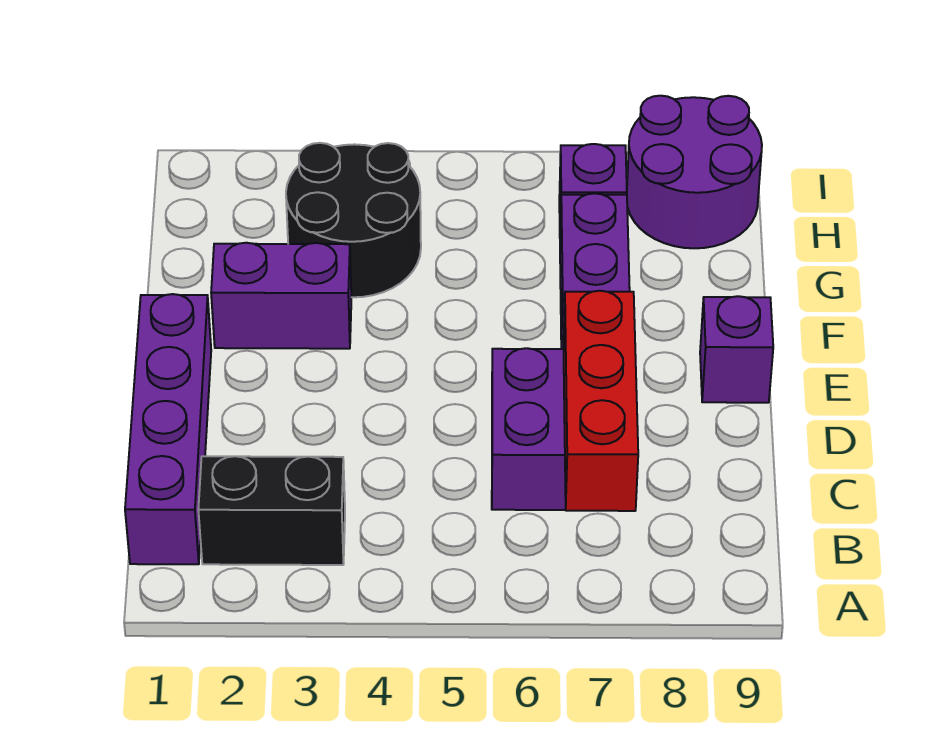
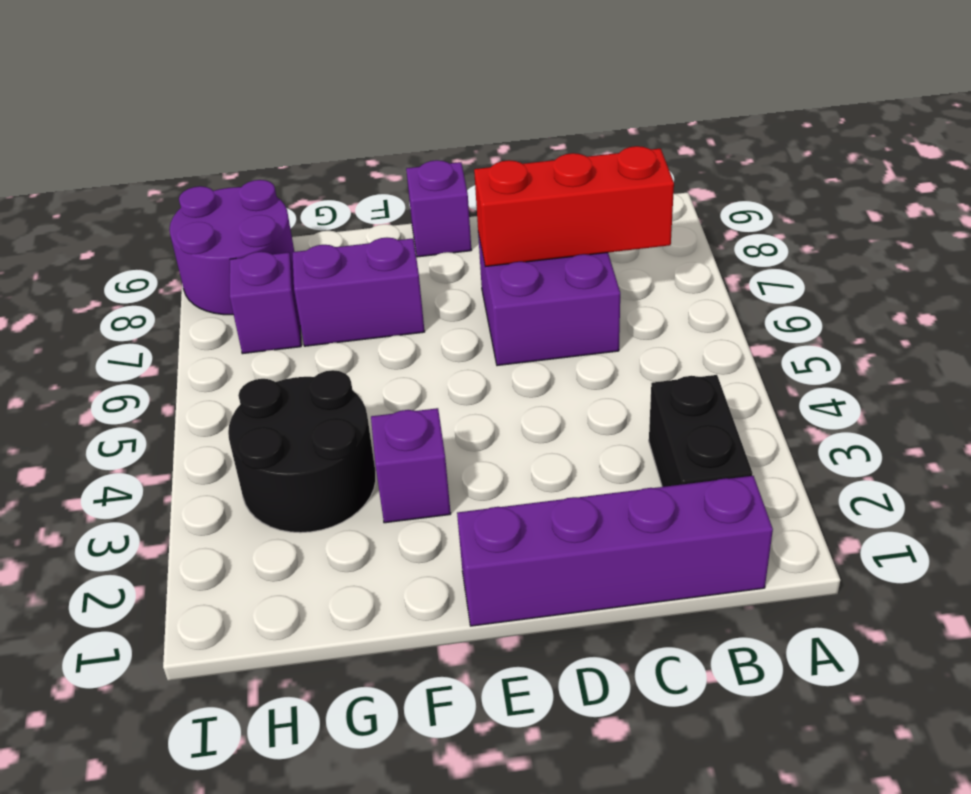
purple brick F2:F3 level 1 -> purple brick F3 level 1

